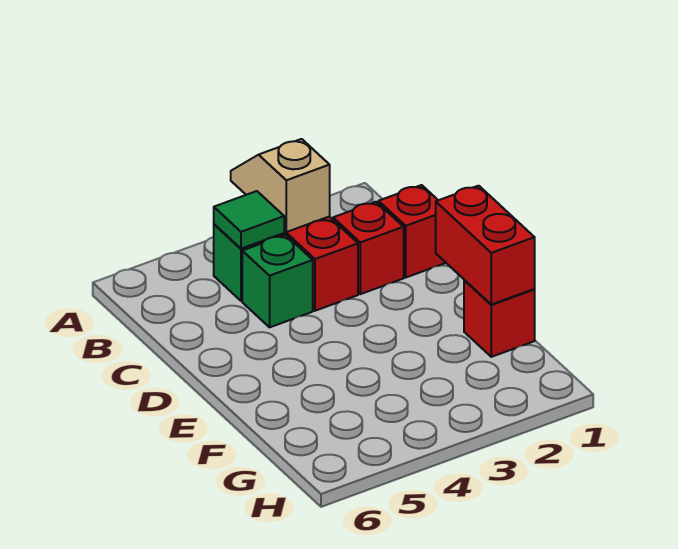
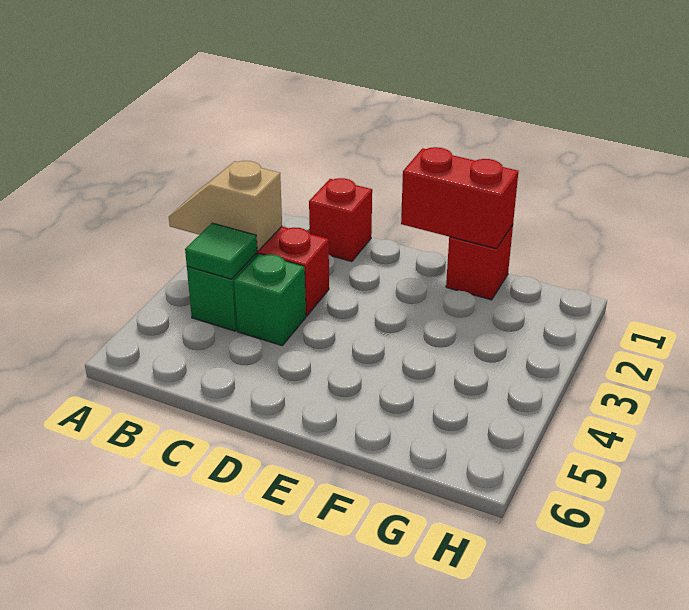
red brick C2 level 1 -> none

